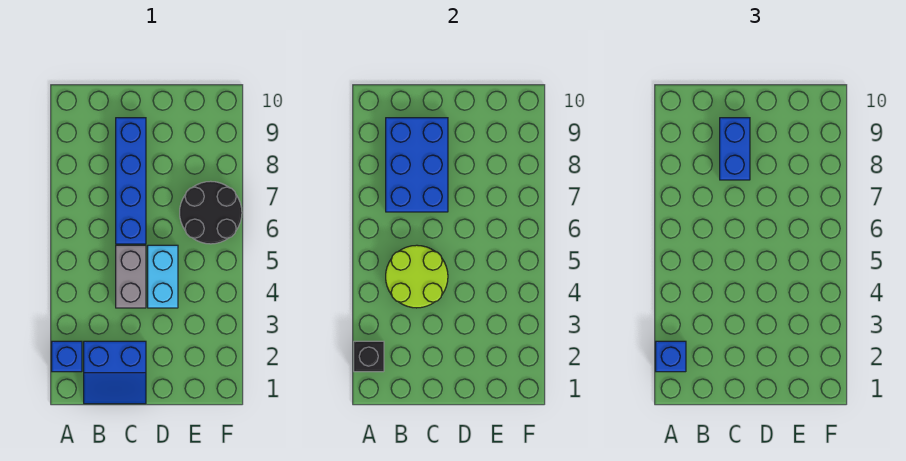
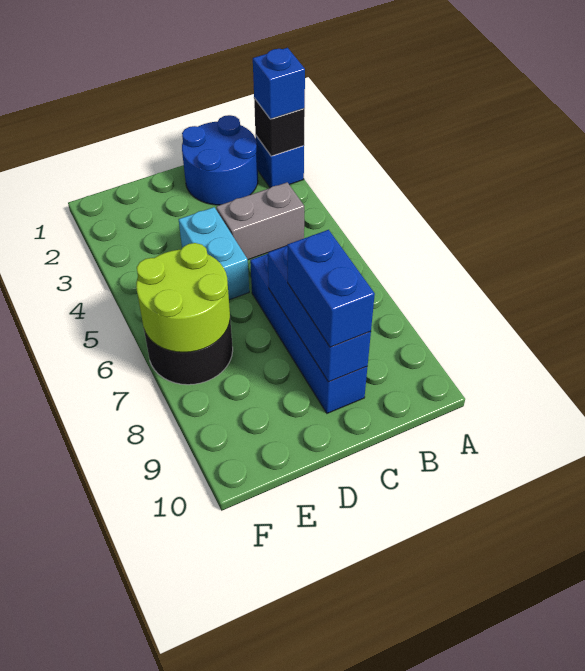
blue slope B1:C2 level 1 top 2 -> blue round brick B1:C2 level 1
lime round brick B4:C5 level 2 -> lime round brick E6:F7 level 2
blue brick B7:C9 level 2 -> blue brick C7:C9 level 2
grey brick C4:C5 level 1 -> grey brick B4:C4 level 1

